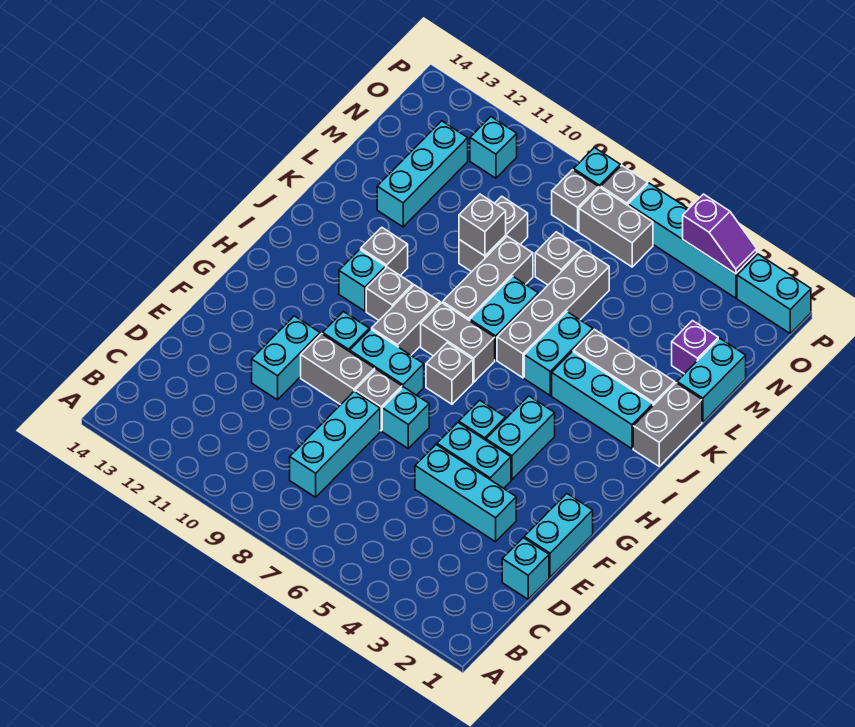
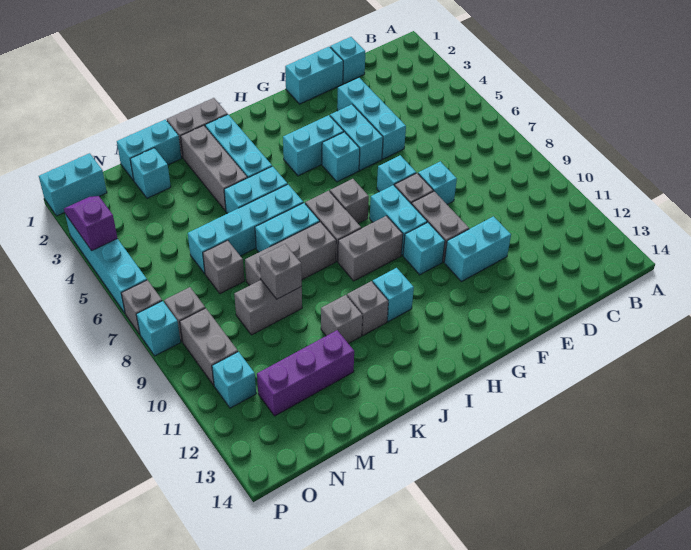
cyan brick C8:E8 level 1 -> cyan brick E8 level 1
grey brick I10 level 1 -> grey brick K11 level 1
grey brick J6:M6 level 1 -> cyan brick J6:M6 level 1
cyan brick L12:N12 level 1 -> purple brick L12:N12 level 1
purple brick M2 level 1 -> cyan brick M2 level 1
grey brick O6:O7 level 1 -> grey brick O9:O10 level 1
cyan brick P1:P2 level 1 -> cyan brick O1:P1 level 1

